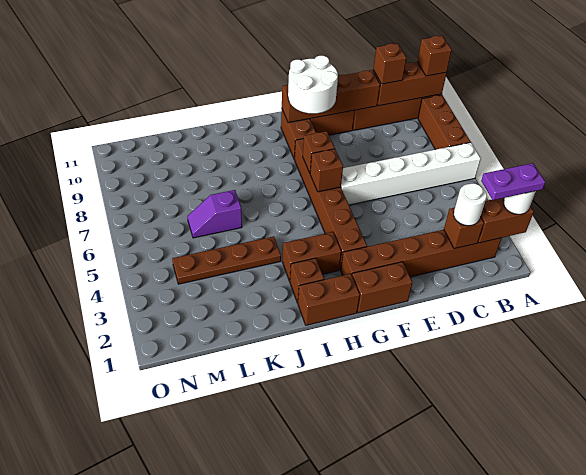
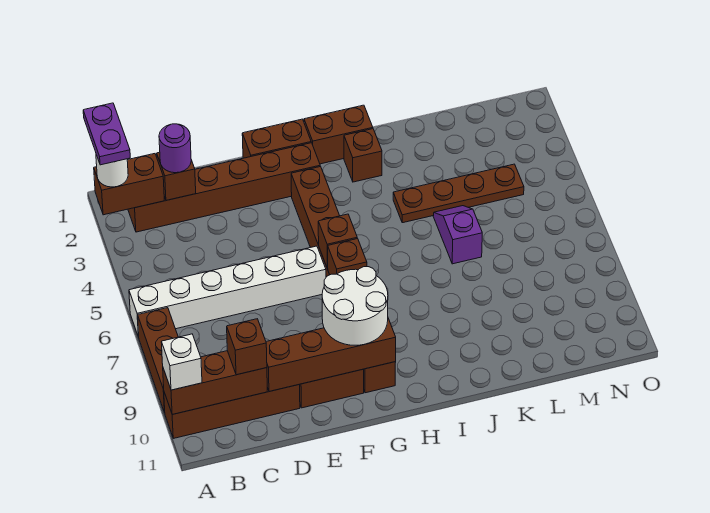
purple plate A2:B2 level 4 -> purple plate A1:A2 level 4
brown brick A10 level 3 -> white brick A10 level 3
white round brick C2 level 3 -> purple round brick C2 level 3
brown brick H3:I3 level 1 -> none
purple slope K6:L6 level 1 top K -> purple slope K5:K6 level 1 top 6

